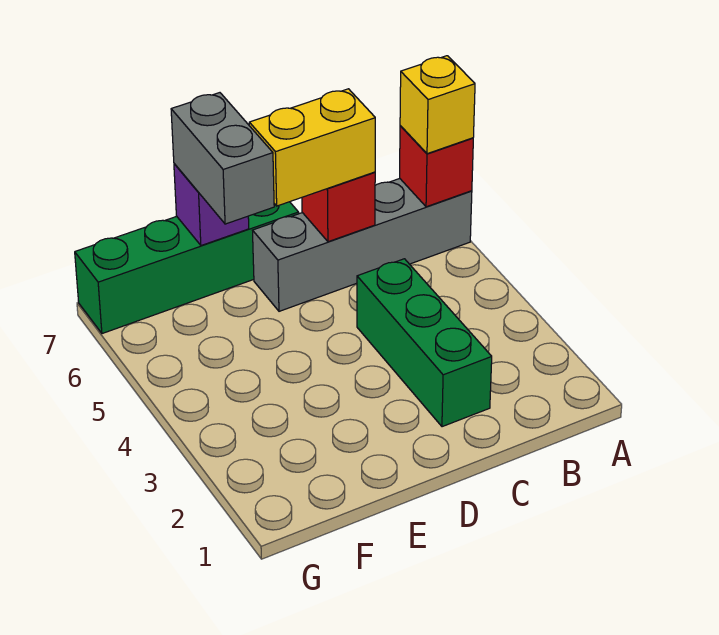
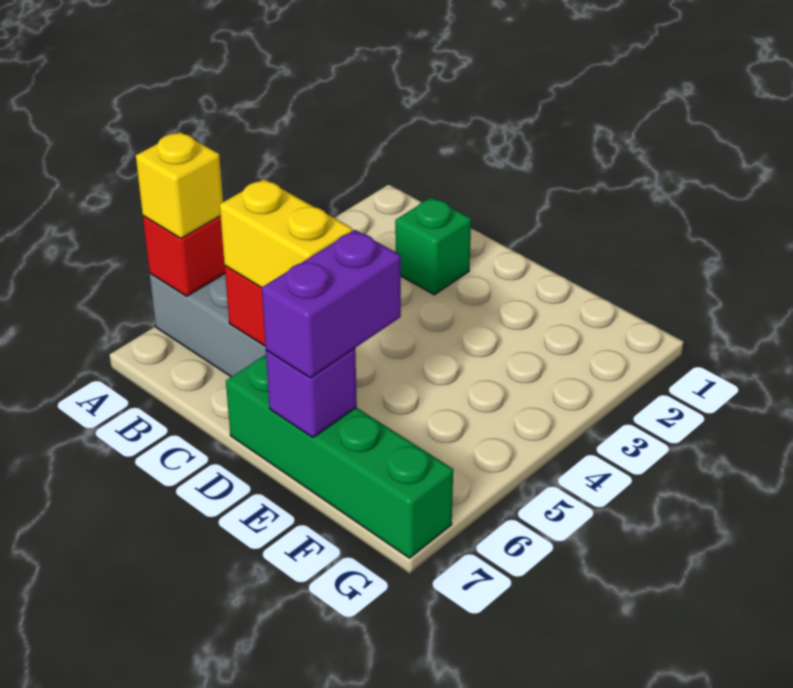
green brick C2:C4 level 1 -> green brick C2 level 1
grey brick E6:E7 level 3 -> purple brick E6:E7 level 3

